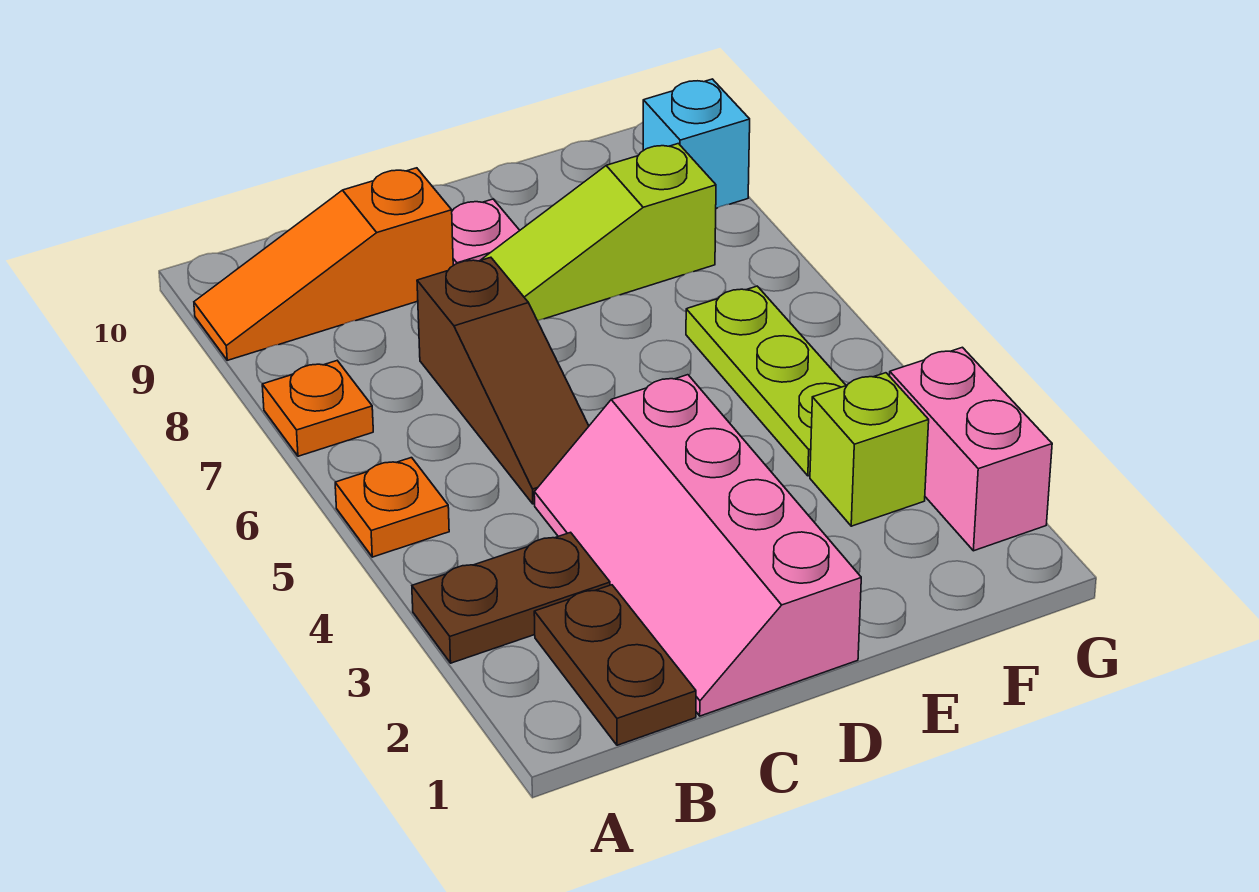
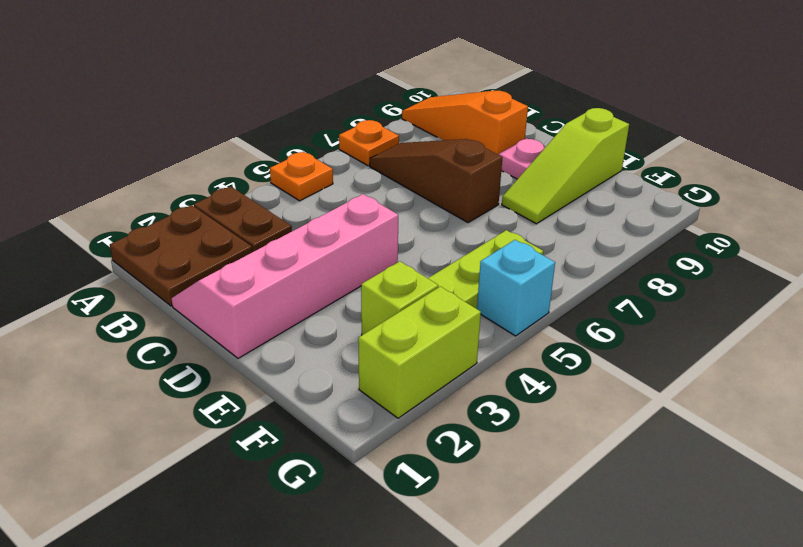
brown plate B1:B2 level 1 -> brown plate A1:B2 level 1
brown slope C5:C7 level 1 top 7 -> brown slope B7:D7 level 1 top D
lime slope D8:F8 level 1 top F -> lime slope E8:E10 level 1 top 10
pink brick G2:G3 level 1 -> lime brick G2:G3 level 1
cyan brick G9 level 1 -> cyan brick G5 level 1

